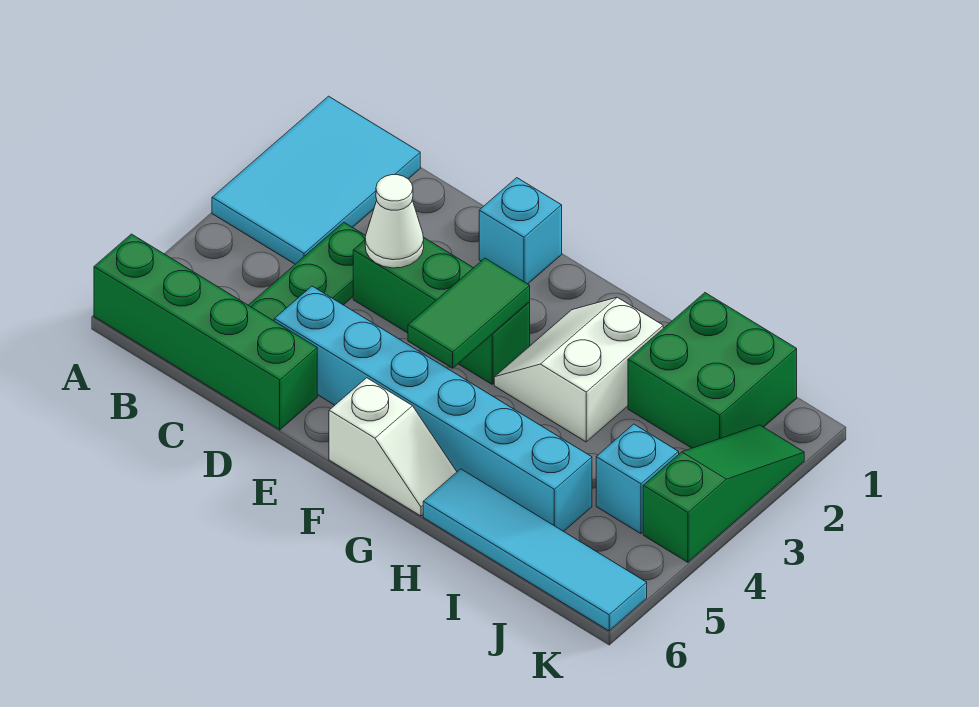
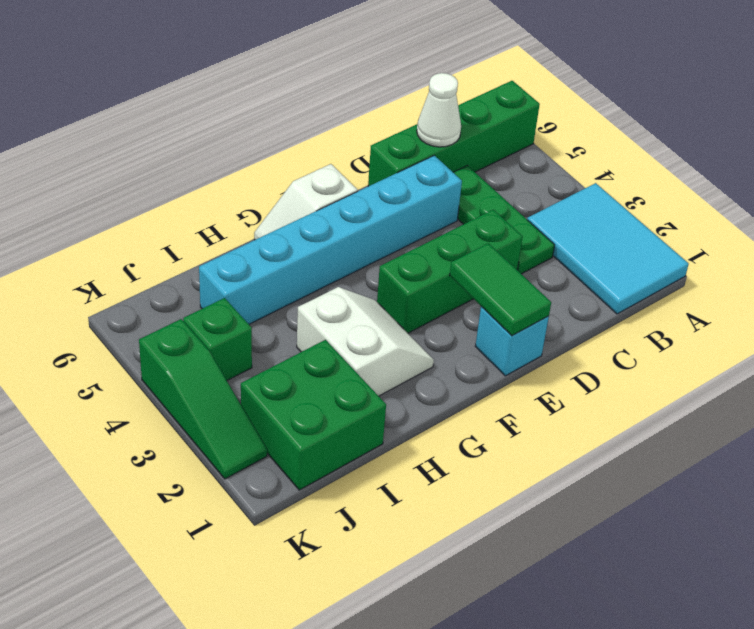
white cone D3 level 2 -> white cone C6 level 2
green tile F3:F4 level 2 -> green tile E1:E2 level 2
cyan tile H6:K6 level 1 -> none
cyan brick J4 level 1 -> green brick J4 level 1

